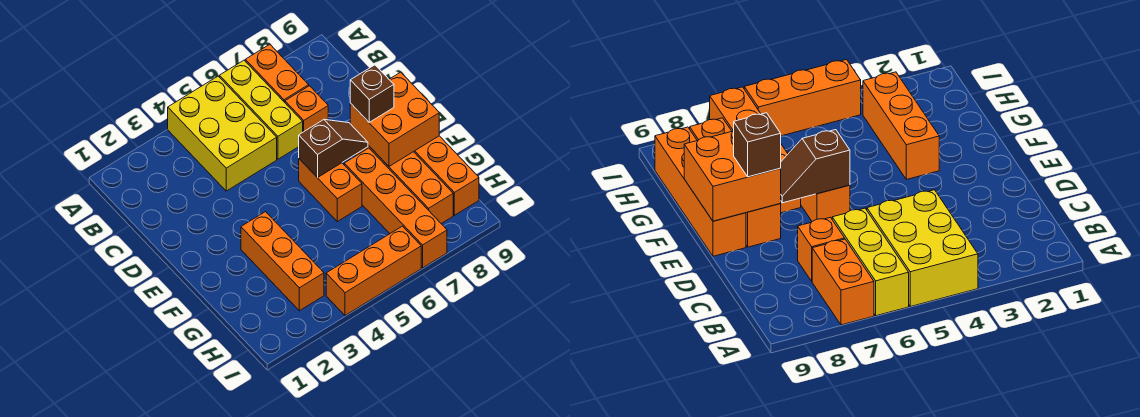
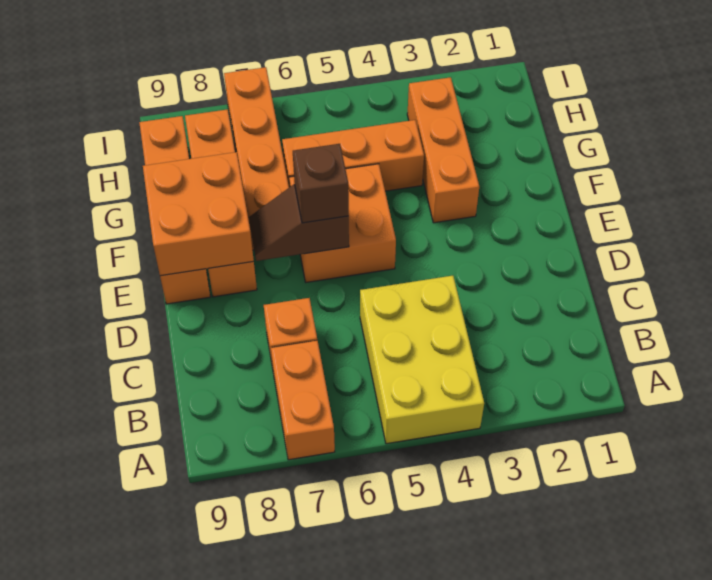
yellow brick A6:C6 level 1 -> none
orange brick E6:F6 level 1 -> orange brick E5:F6 level 1
brown brick E8 level 3 -> brown brick E6 level 3
orange brick I4:I6 level 1 -> orange brick G4:G6 level 1

